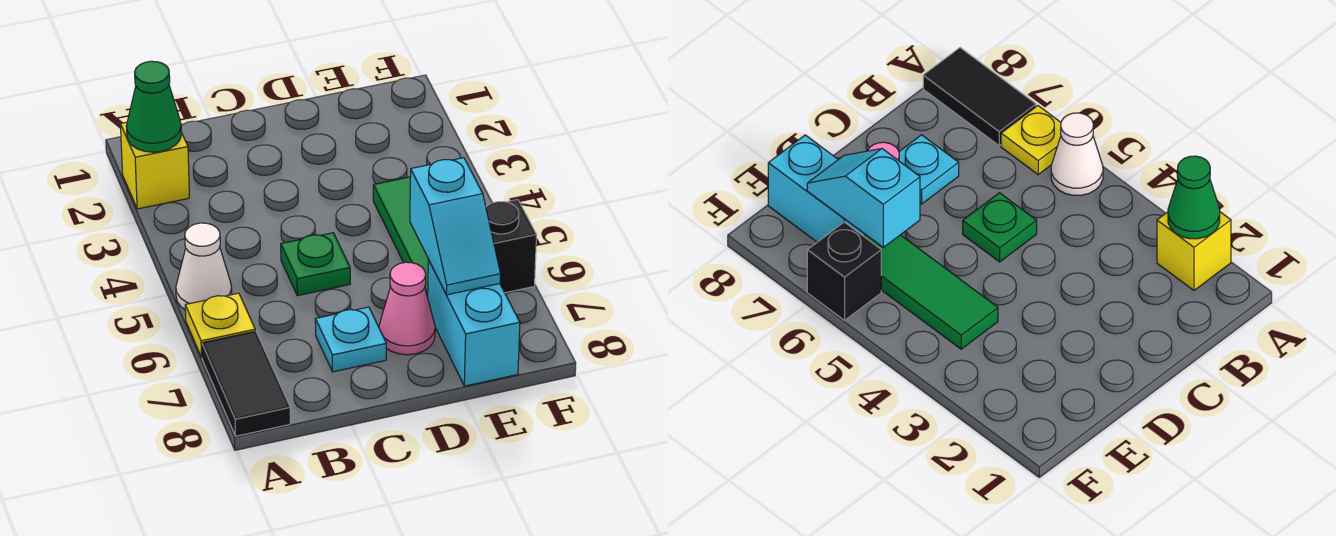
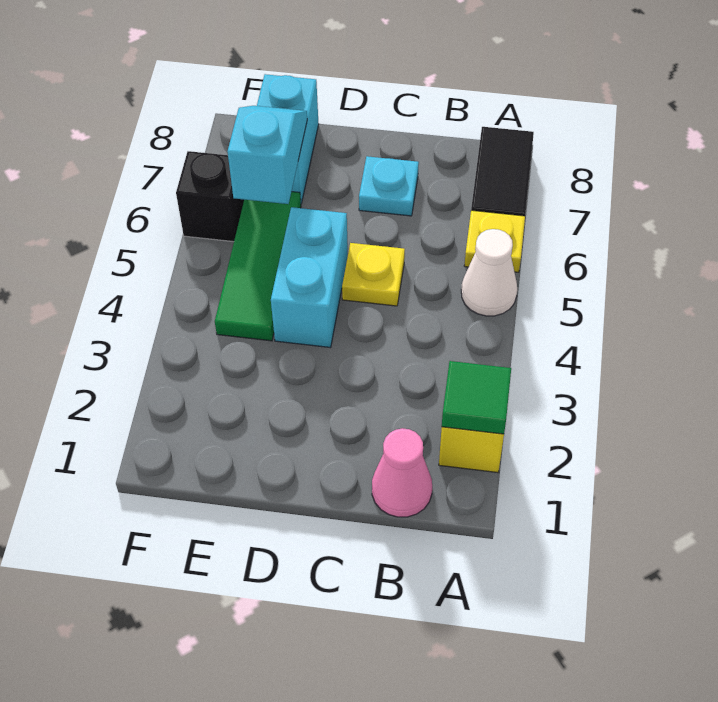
green cone A2 level 2 -> green tile A2 level 2
green plate C5 level 1 -> yellow plate C5 level 1
none -> cyan brick D4:D5 level 1
pink cone D7 level 1 -> pink cone B1 level 1

